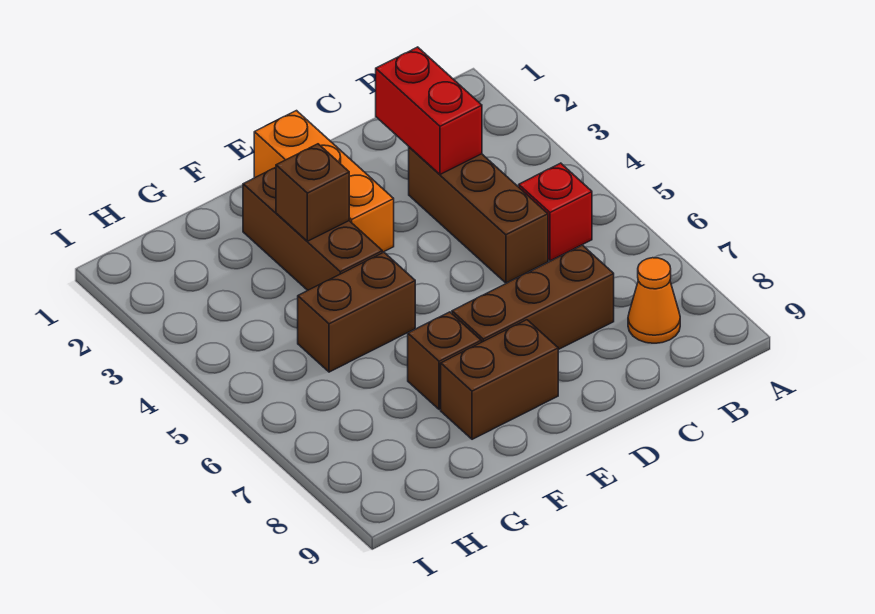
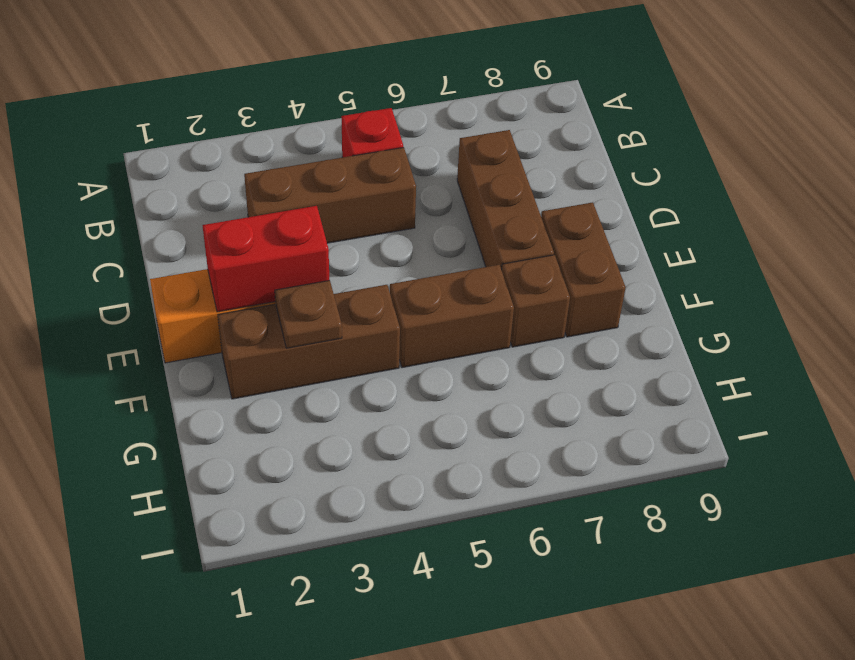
orange cone B8 level 1 -> none
red brick C2:C3 level 2 -> red brick E2:E3 level 2
brown brick F3 level 2 -> brown plate F3 level 2
brown brick F5:G5 level 1 -> brown brick F5:F6 level 1

